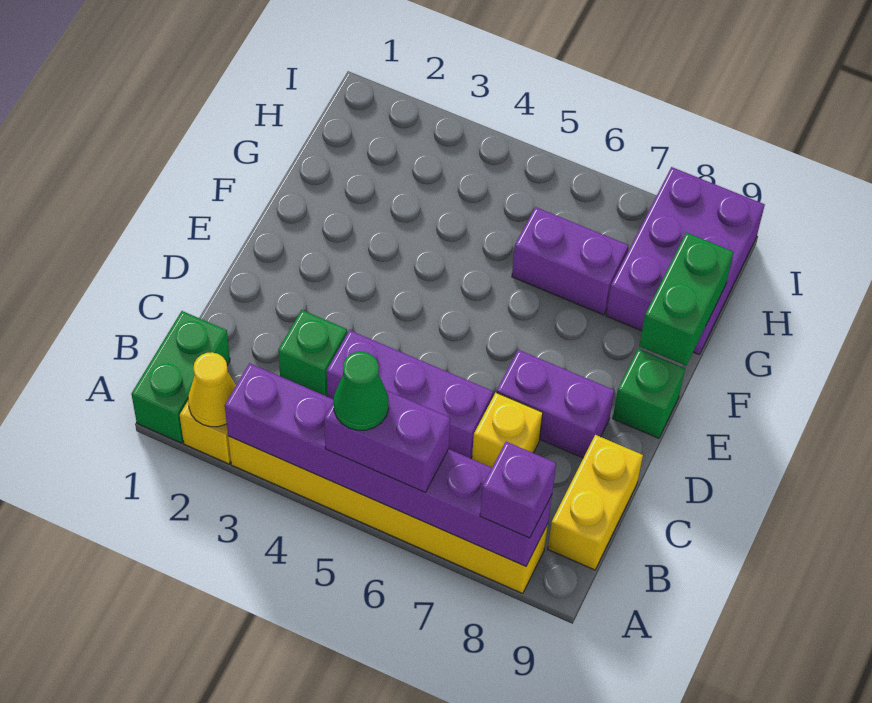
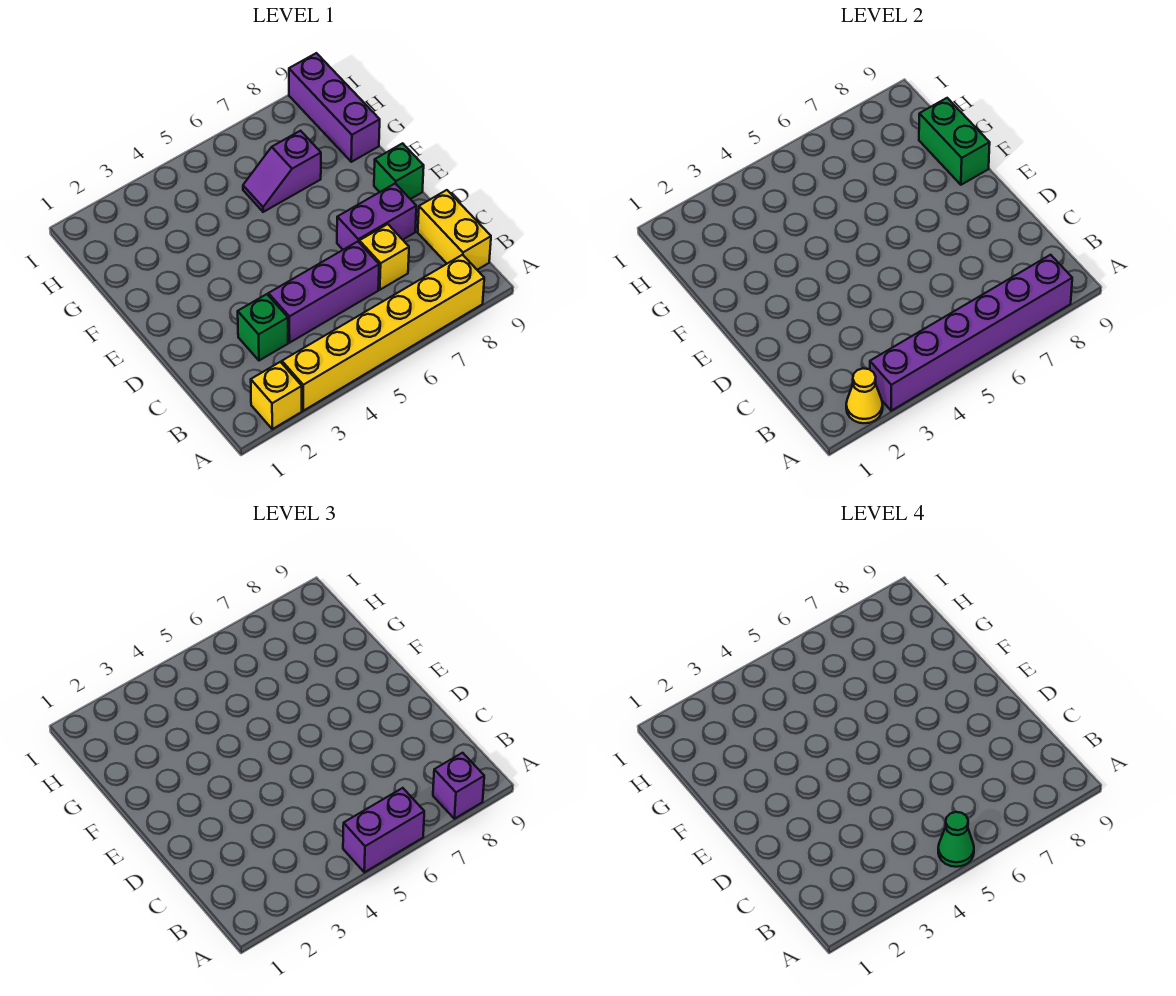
green brick A1:B1 level 1 -> none
purple brick G6:G7 level 1 -> purple slope G6:G7 level 1 top 7
purple brick G8:I9 level 1 -> purple brick G9:I9 level 1

